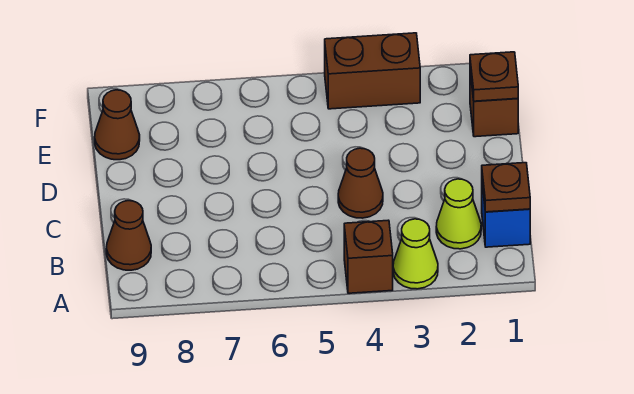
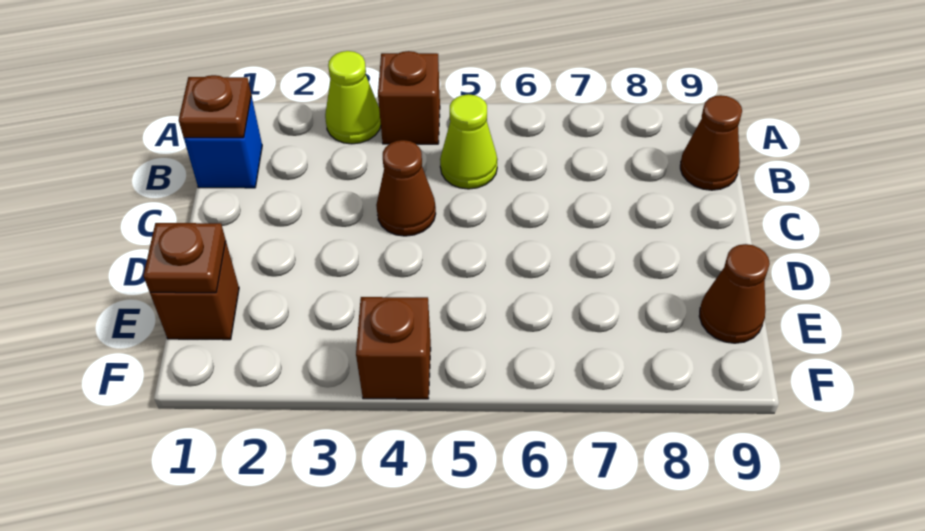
lime cone B2 level 1 -> lime cone B5 level 1
brown brick F3:F4 level 1 -> brown brick F4 level 1

